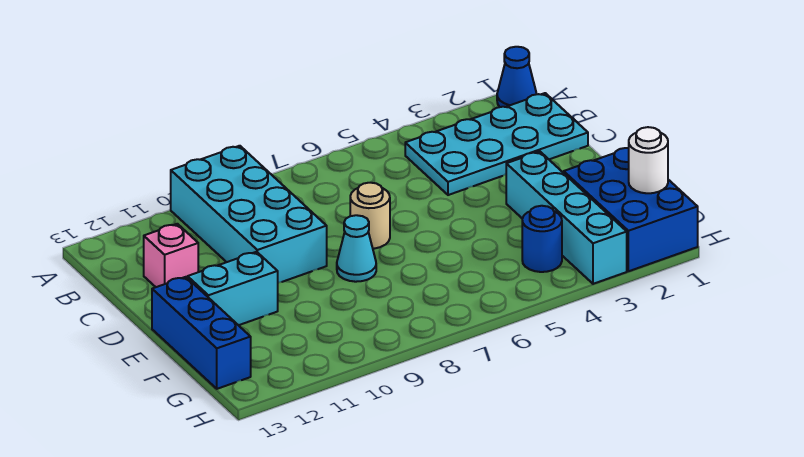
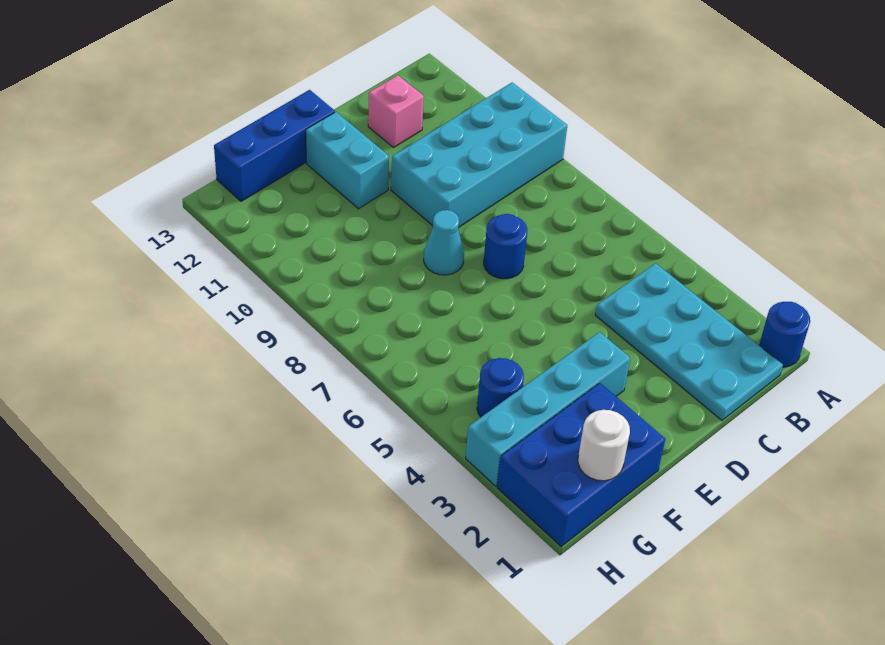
blue cone A1 level 1 -> blue round brick A1 level 1
tan round brick D7 level 1 -> blue round brick D7 level 1

